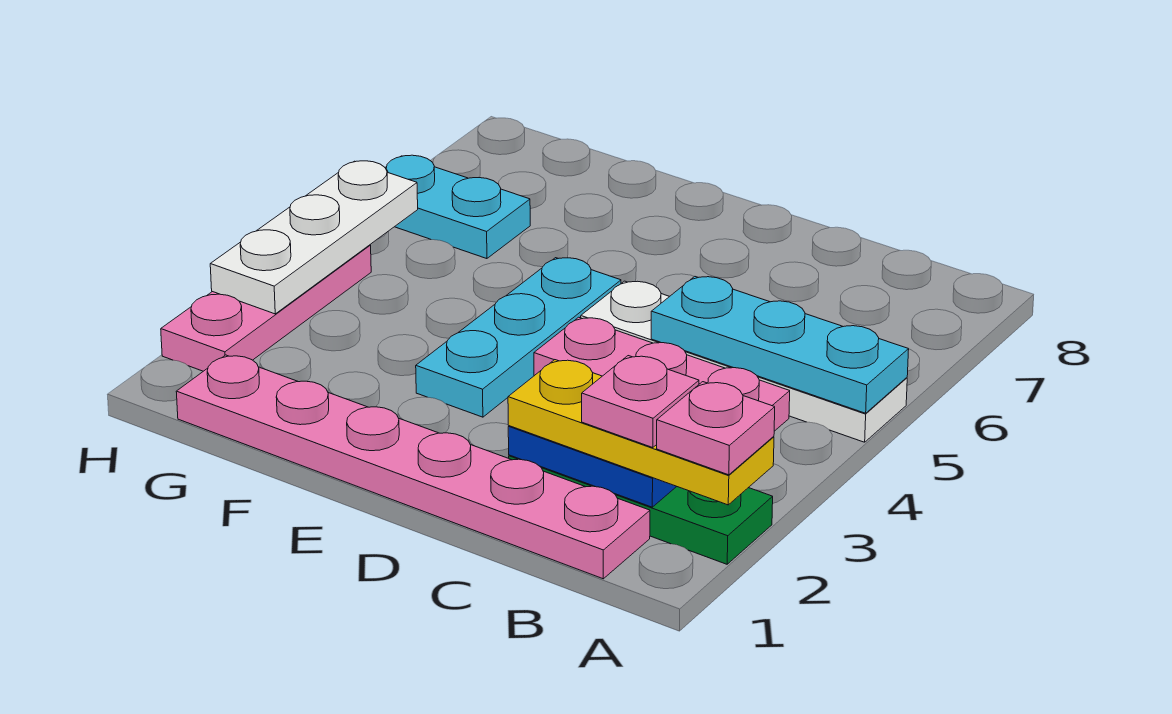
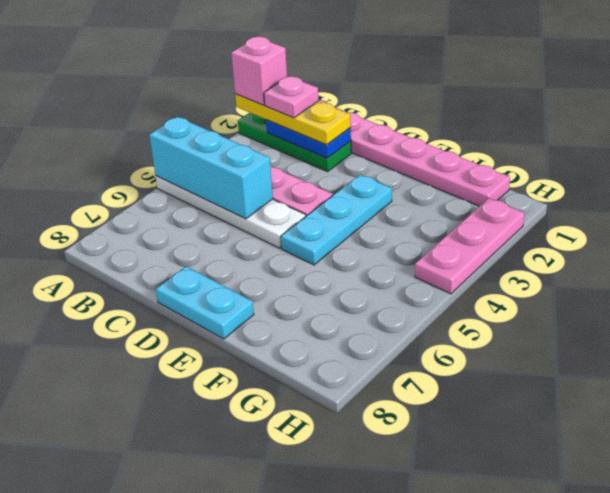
pink plate A2 level 4 -> pink brick A2 level 4
cyan plate A5:C5 level 2 -> cyan brick A5:C5 level 2
cyan plate G6:H6 level 1 -> cyan plate D8:E8 level 1
white plate H3:H5 level 2 -> none

